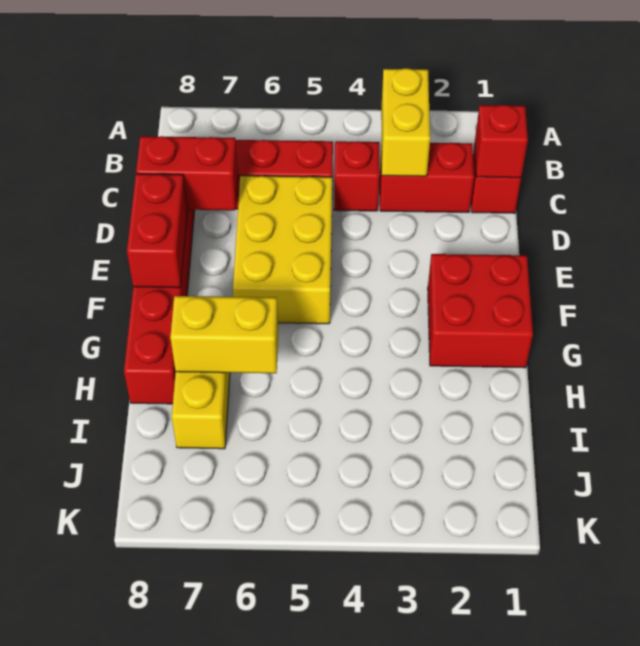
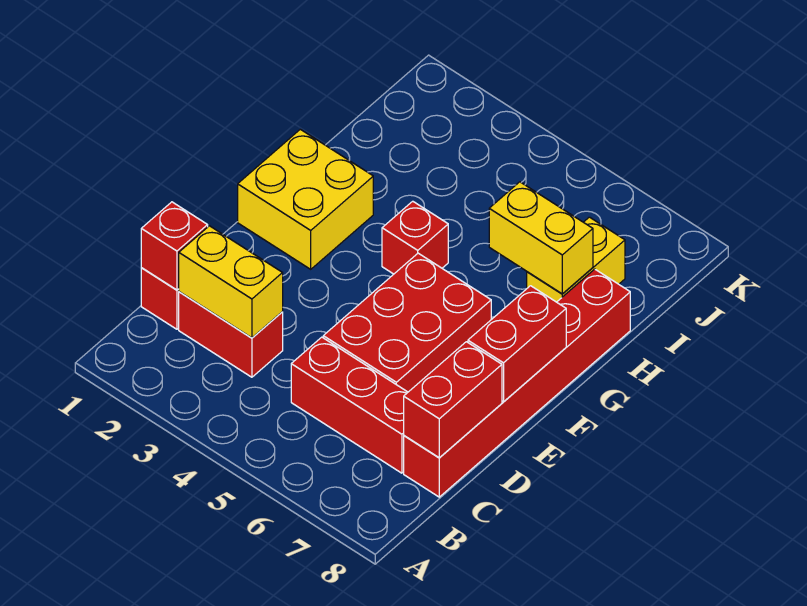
yellow brick B3:C3 level 2 -> yellow brick C2:C3 level 2
red brick C4 level 1 -> red brick G4 level 1
yellow brick D5:F6 level 1 -> red brick D5:F6 level 1
red brick D7:D8 level 2 -> red brick C8:D8 level 2
red brick F1:G2 level 1 -> yellow brick F1:G2 level 1

